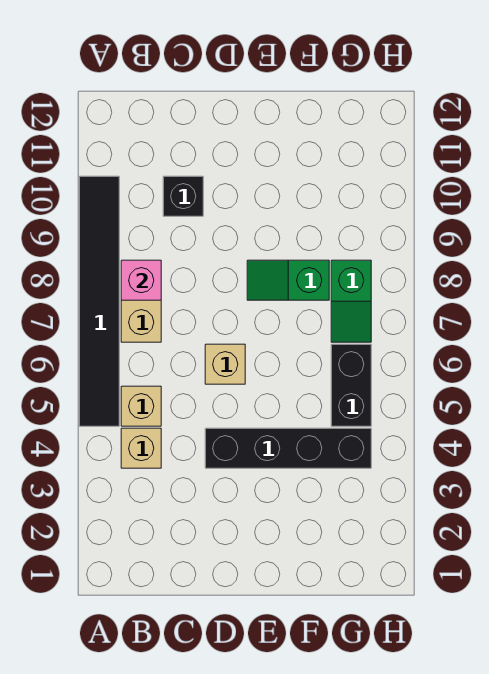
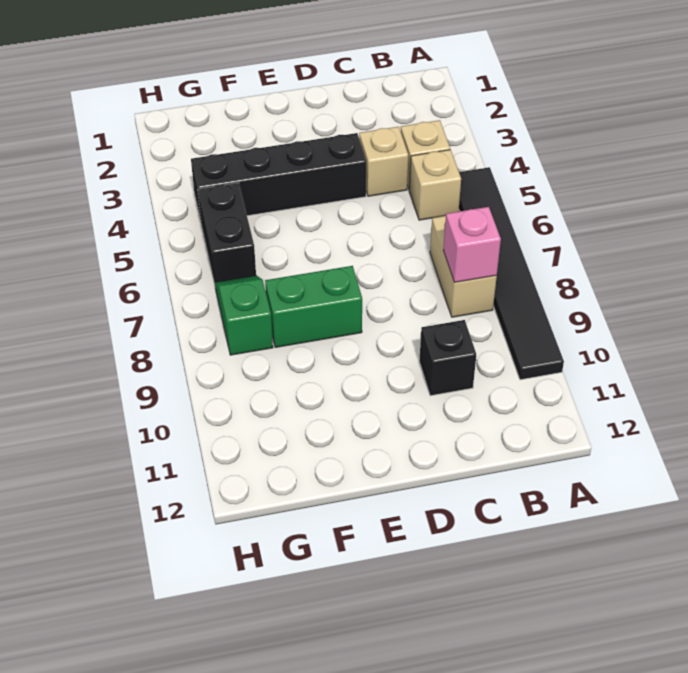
tan brick D6 level 1 -> tan brick C4 level 1
green slope E8:F8 level 1 top F -> green brick E8:F8 level 1

